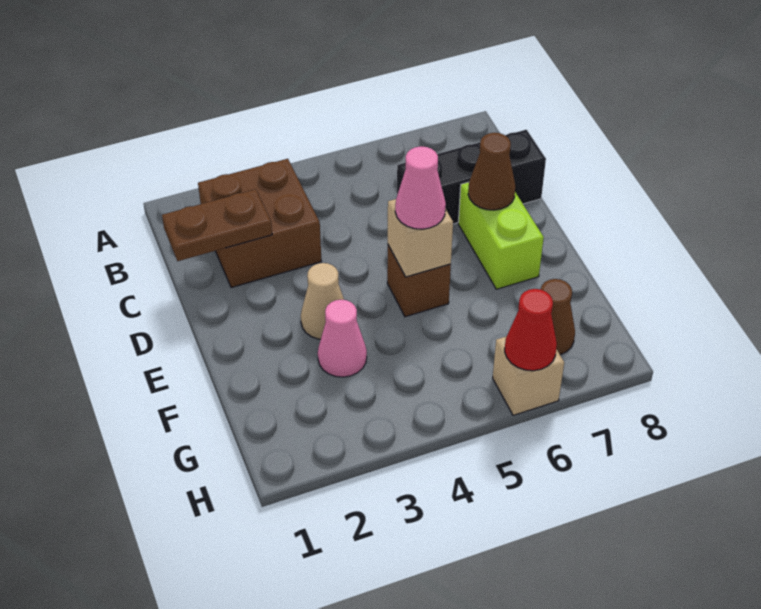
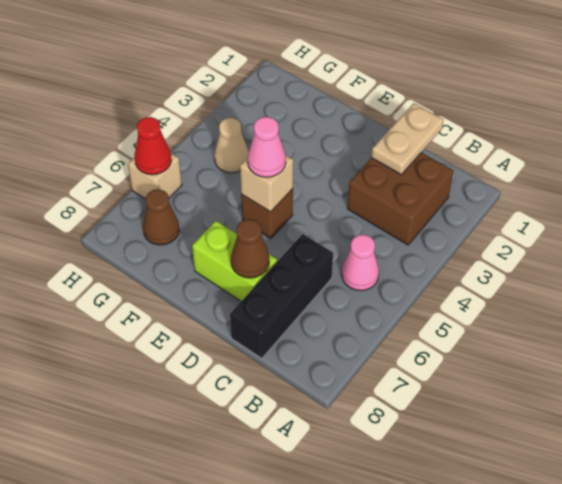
brown plate C1:C2 level 2 -> tan plate C1:C2 level 2
tan cone E3 level 1 -> tan cone G4 level 1
pink cone F3 level 1 -> pink cone B5 level 1

